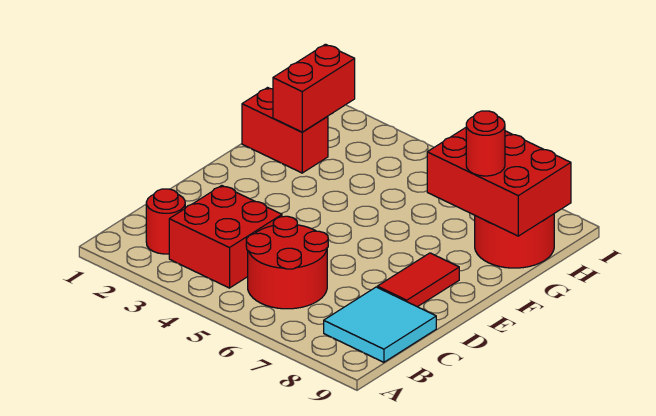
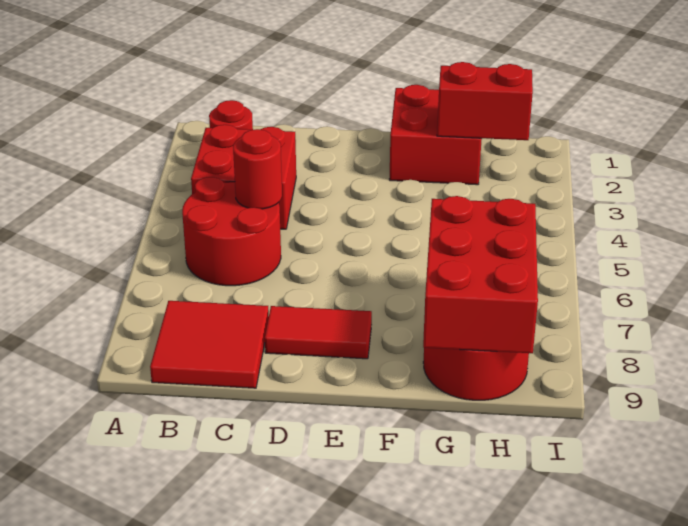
cyan tile B8:C9 level 1 -> red tile B8:C9 level 1
red brick G1:G2 level 1 -> red brick F1:G2 level 1
red round brick G8 level 3 -> red round brick C5 level 2

